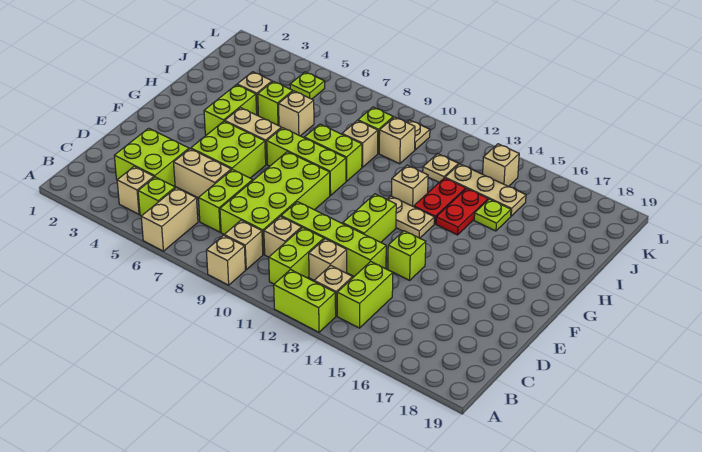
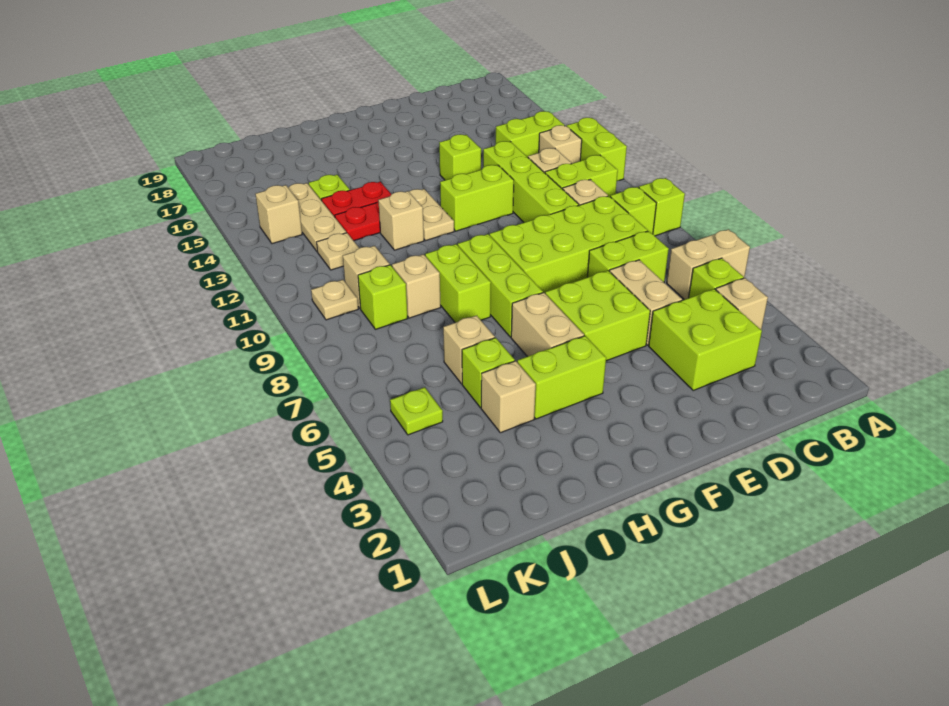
tan brick A9 level 1 -> lime brick A9 level 1
tan brick B9 level 1 -> lime brick B9 level 1

